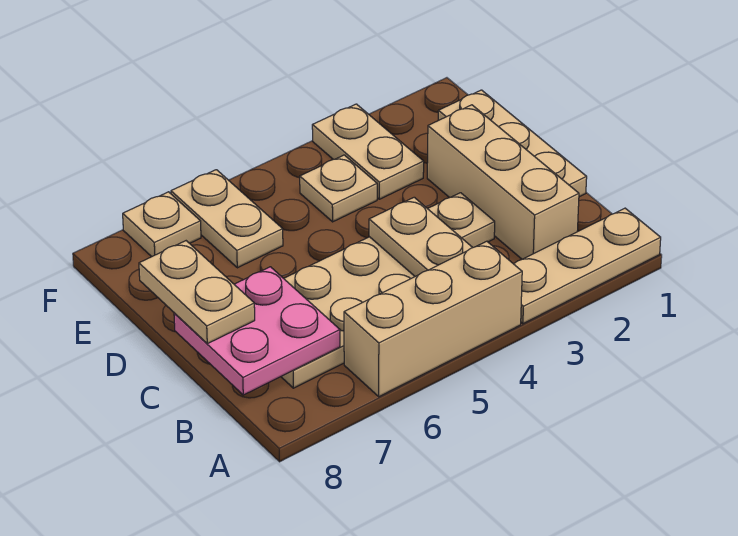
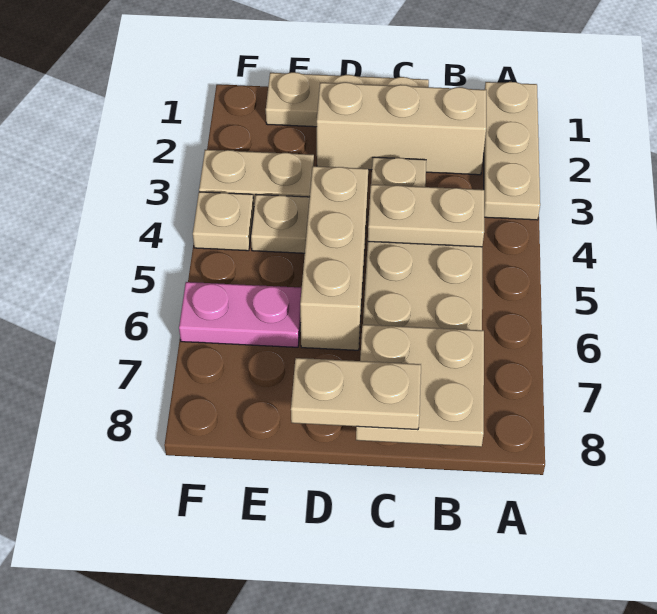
tan brick A4:A6 level 1 -> tan brick D4:D6 level 1
pink plate B7:C8 level 2 -> tan plate B7:C8 level 2
tan plate E6:F6 level 1 -> pink plate E6:F6 level 1
tan plate F7 level 1 -> tan plate F4 level 1

